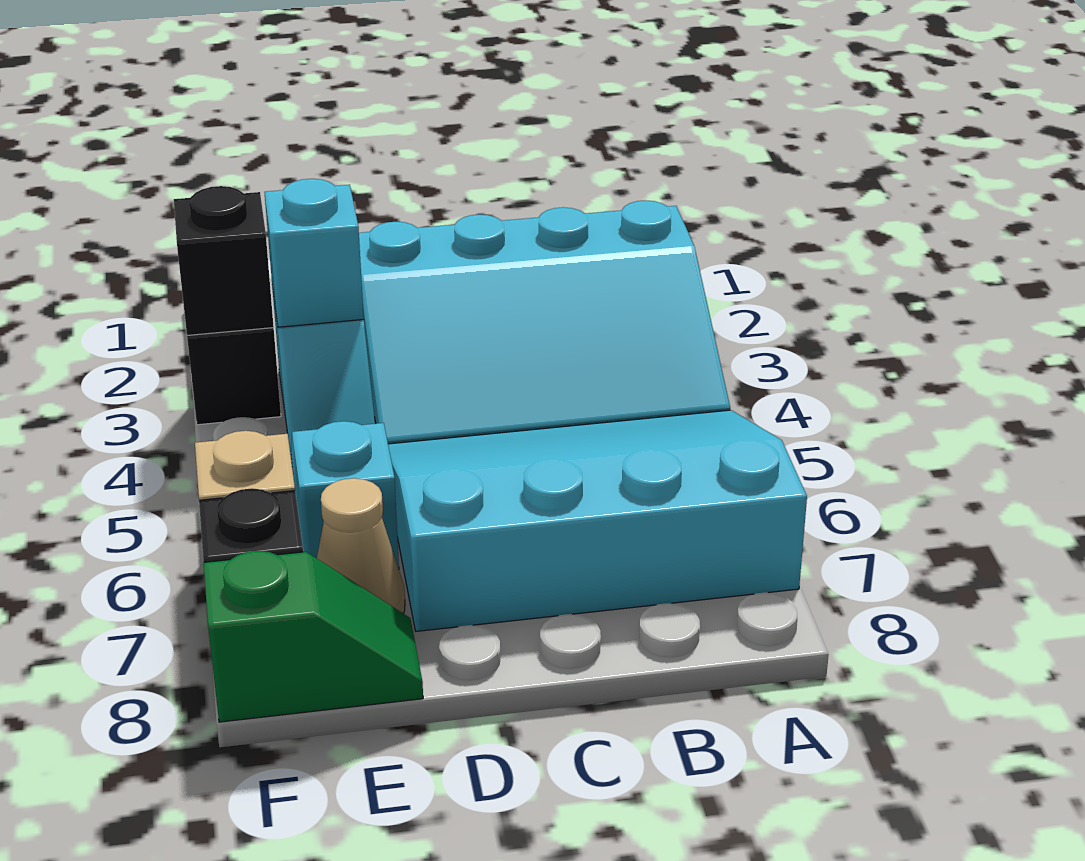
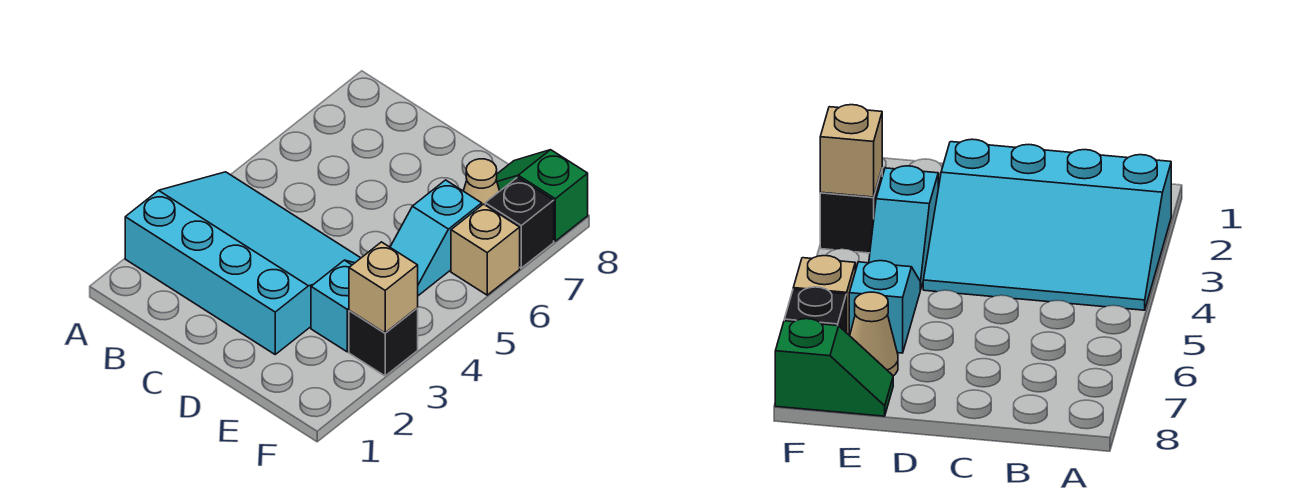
cyan slope A5:D7 level 1 top 7 -> none
cyan brick E3 level 2 -> none
black brick F3 level 2 -> tan brick F3 level 2

